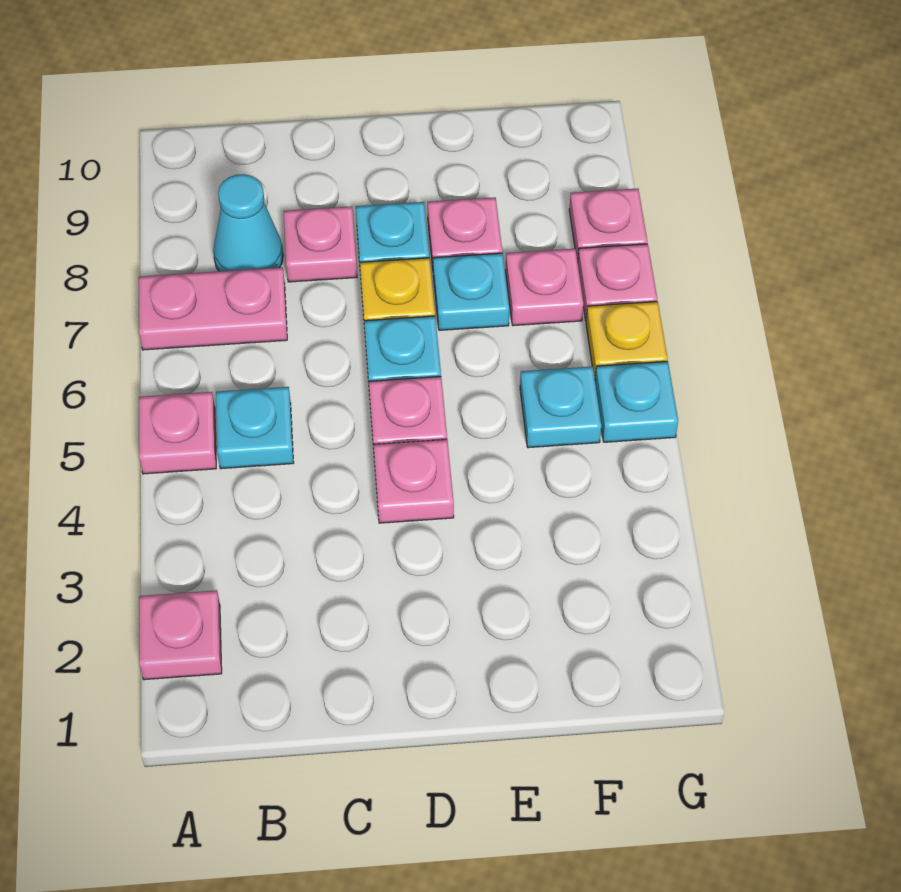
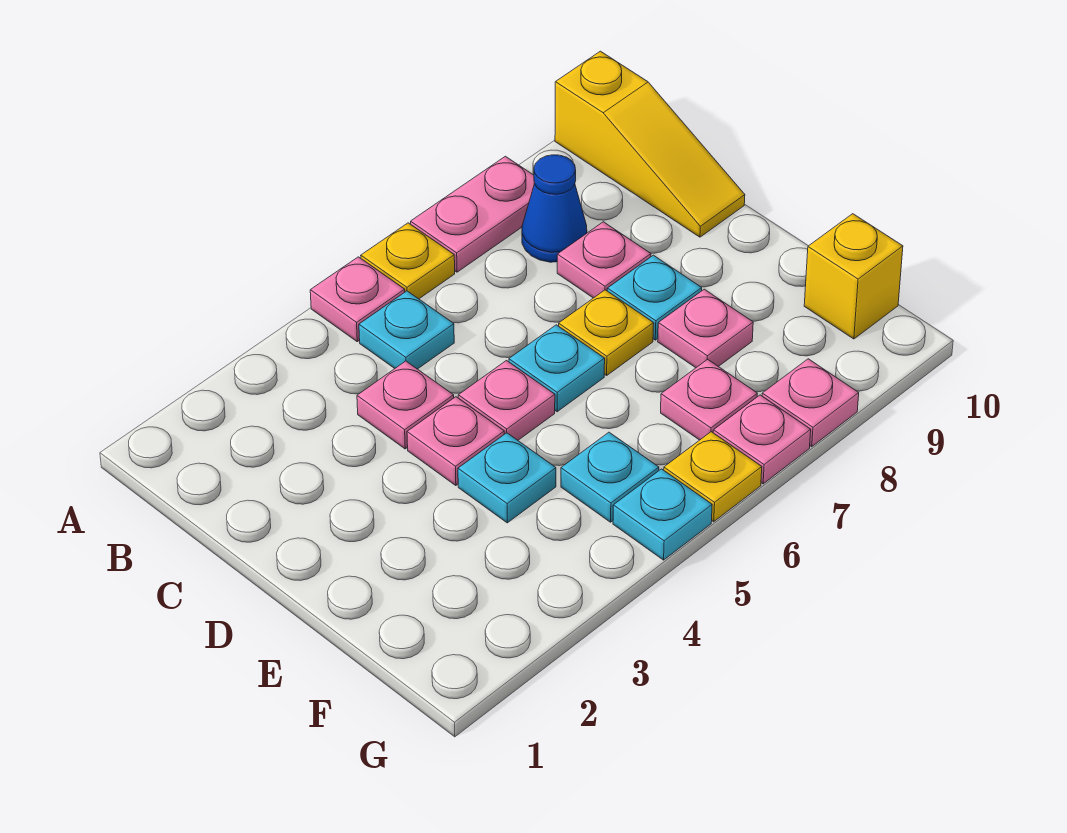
pink plate A2 level 1 -> pink plate C4 level 1
none -> yellow plate A6 level 1
pink plate A7:B7 level 1 -> pink plate A7:A8 level 1
none -> yellow slope A10:C10 level 1 top A
cyan cone B8 level 1 -> blue cone B8 level 1
cyan plate E7 level 1 -> cyan plate E4 level 1
none -> yellow brick F10 level 1

